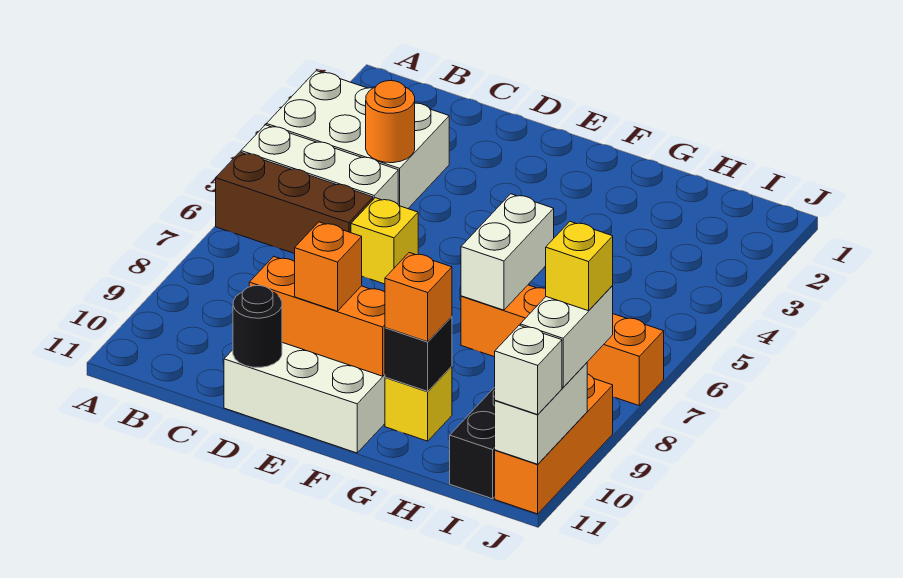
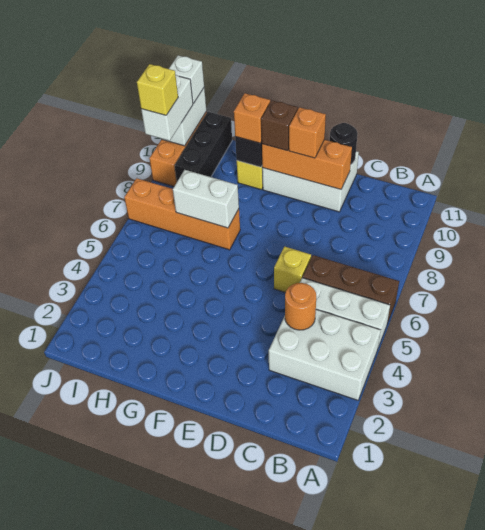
none -> brown brick F10 level 3
white brick G6:G7 level 2 -> white brick G7:H7 level 2

